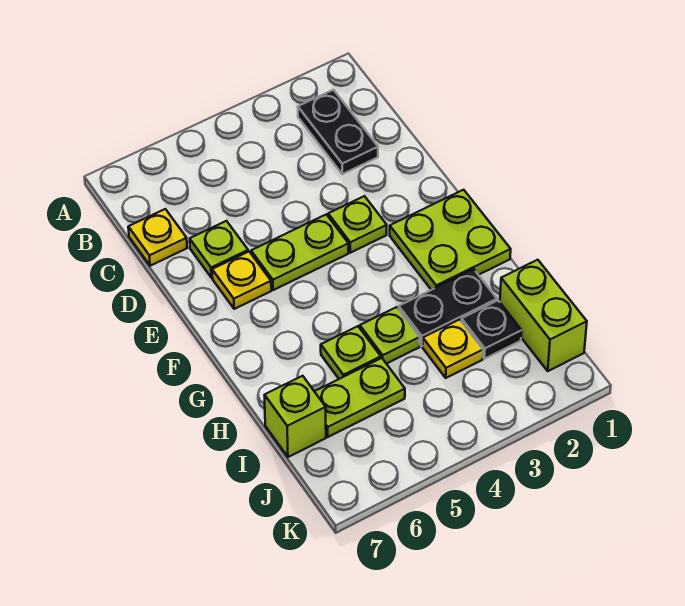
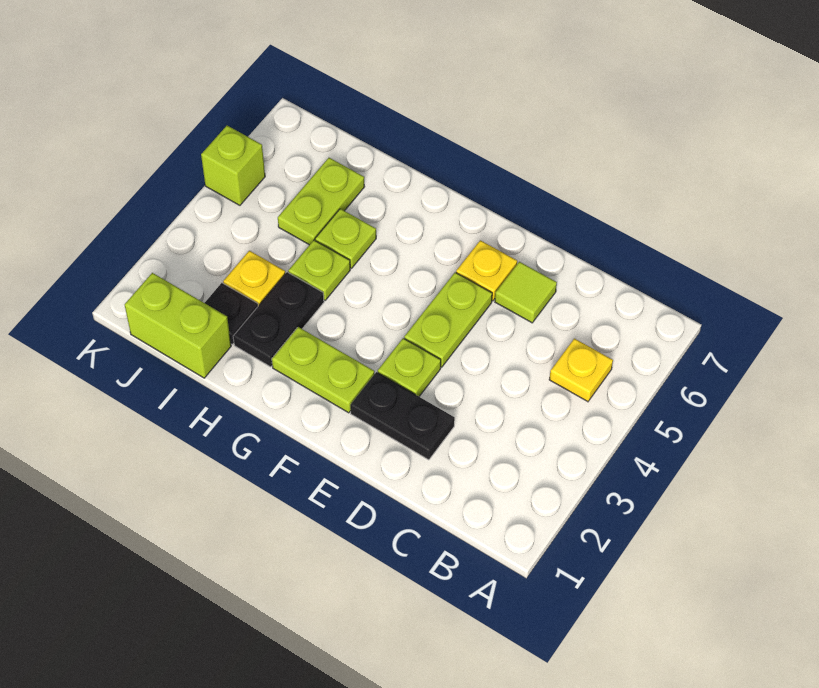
black plate B2:C2 level 1 -> black plate D2:E2 level 1
yellow plate C7 level 1 -> yellow plate B5 level 1
lime plate D6 level 1 -> lime tile D6 level 1
lime plate F1:G2 level 1 -> lime plate F2:G2 level 1
lime brick I7 level 1 -> lime brick K5 level 1

